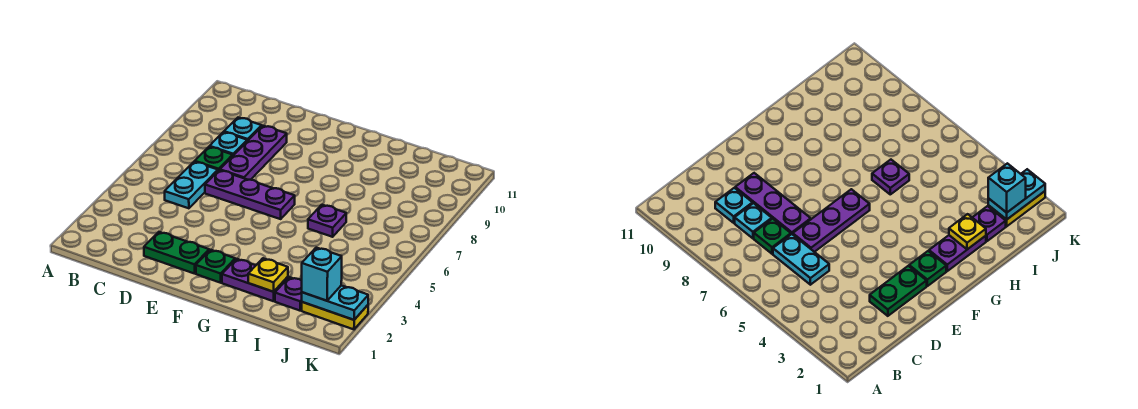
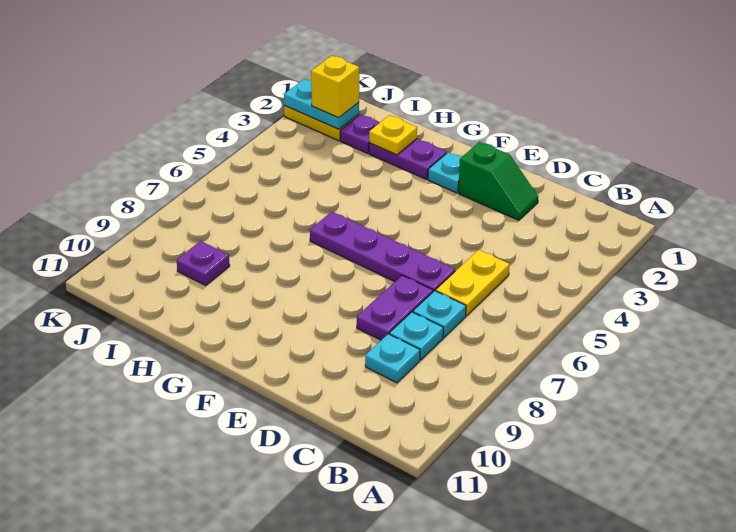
cyan plate C5:C6 level 1 -> yellow plate C5:C6 level 1
green plate C7 level 1 -> cyan plate C7 level 1
green plate D2:E2 level 1 -> green slope D2:E2 level 1 top E
purple plate D6:F6 level 1 -> purple plate D6:G6 level 1
purple plate D7:D9 level 1 -> purple plate D7:D8 level 1
green plate F2 level 1 -> cyan plate F2 level 1
purple plate H6 level 1 -> purple plate I9 level 1
cyan brick J2 level 3 -> yellow brick J2 level 3

